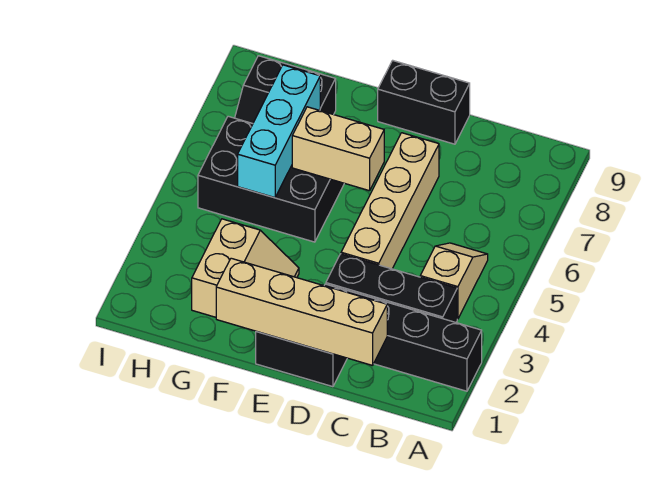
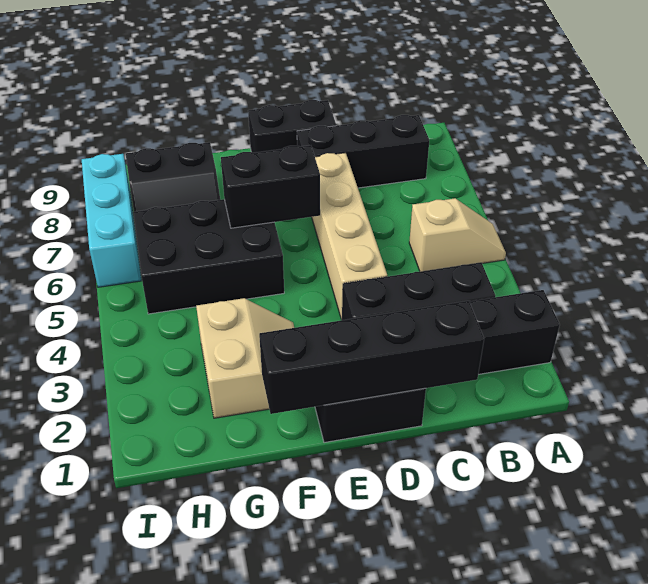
tan slope B4:B5 level 1 top 4 -> tan slope A5:B5 level 1 top B
none -> black brick B8:D8 level 1
tan brick C1:F1 level 2 -> black brick C1:F1 level 2
tan brick E6:F6 level 2 -> black brick E6:F6 level 2
cyan brick G5:G7 level 2 -> cyan brick I6:I8 level 1

